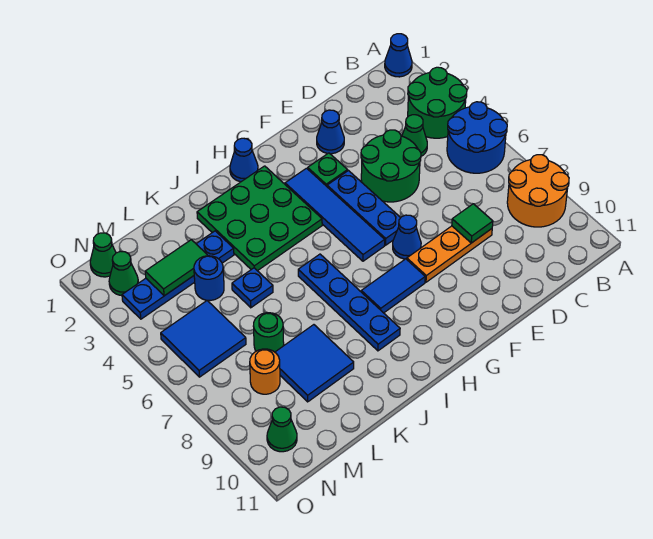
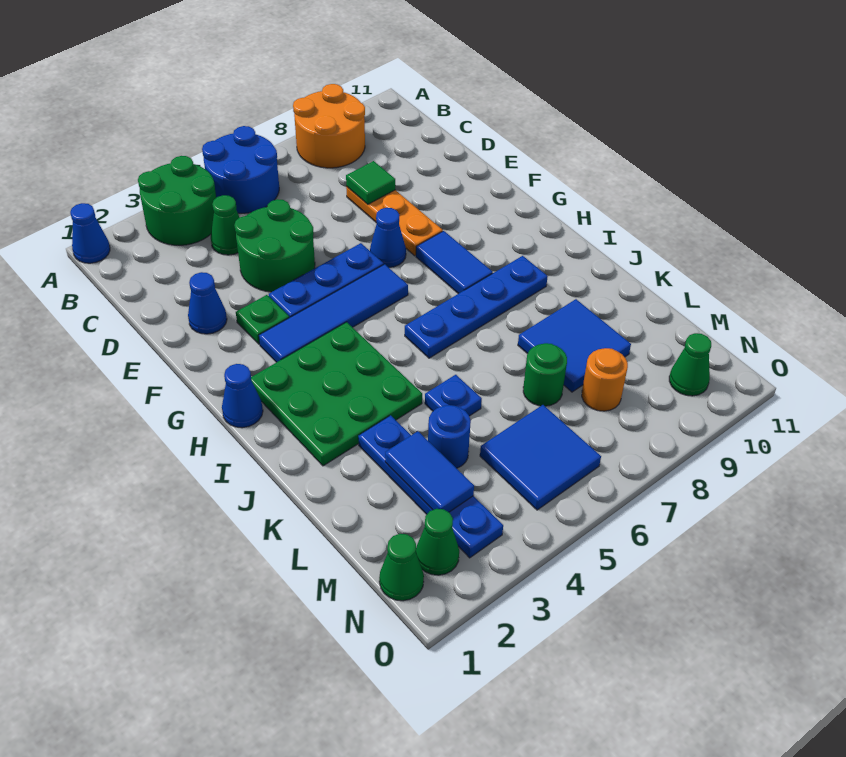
green tile L3:M3 level 2 -> blue tile L3:M3 level 2

